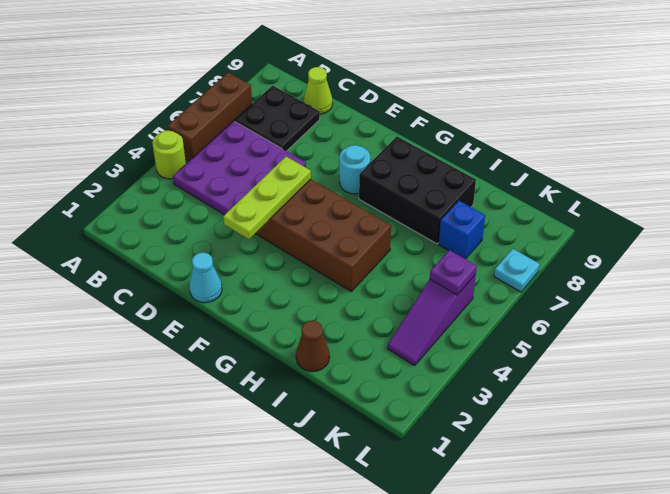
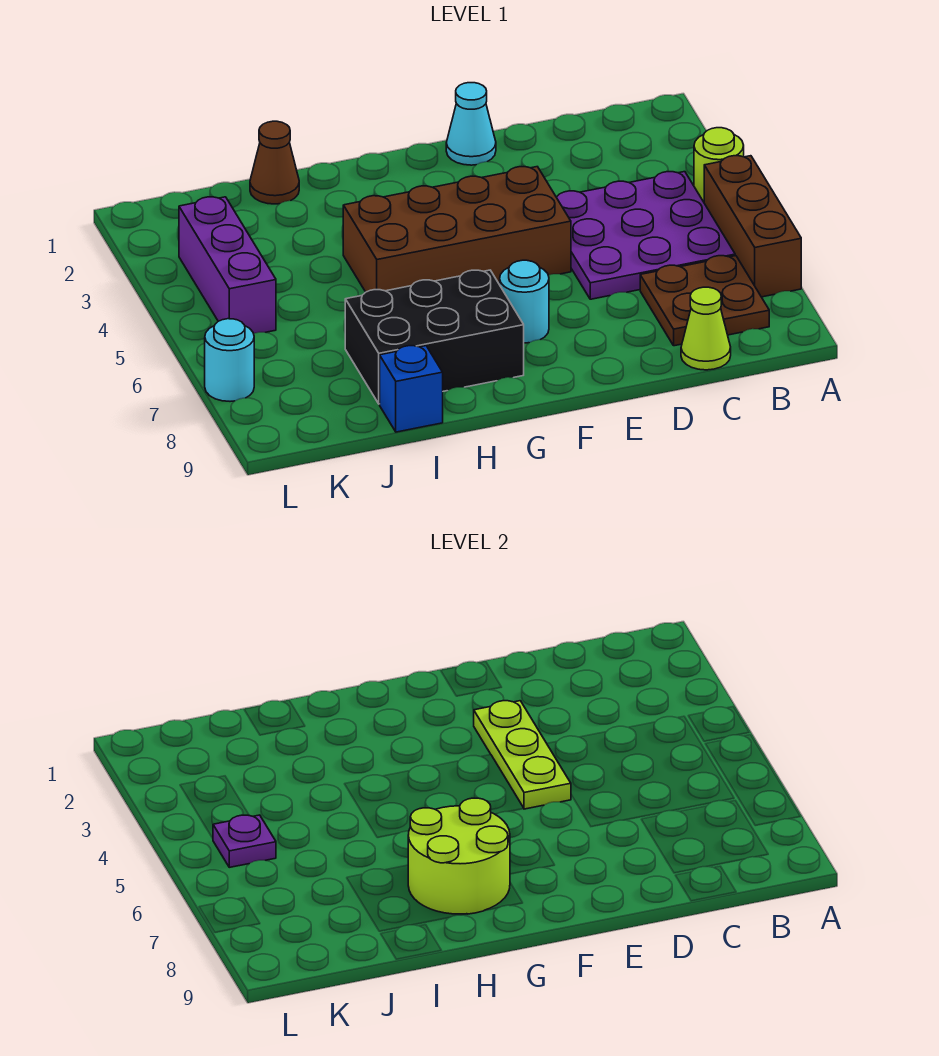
black plate B7:C8 level 1 -> brown plate B7:C8 level 1
none -> lime round brick G7:H8 level 2
blue brick J7 level 1 -> blue brick I9 level 1
purple slope K3:K5 level 1 top 5 -> purple brick K3:K5 level 1
cyan plate L7 level 1 -> cyan round brick L7 level 1

